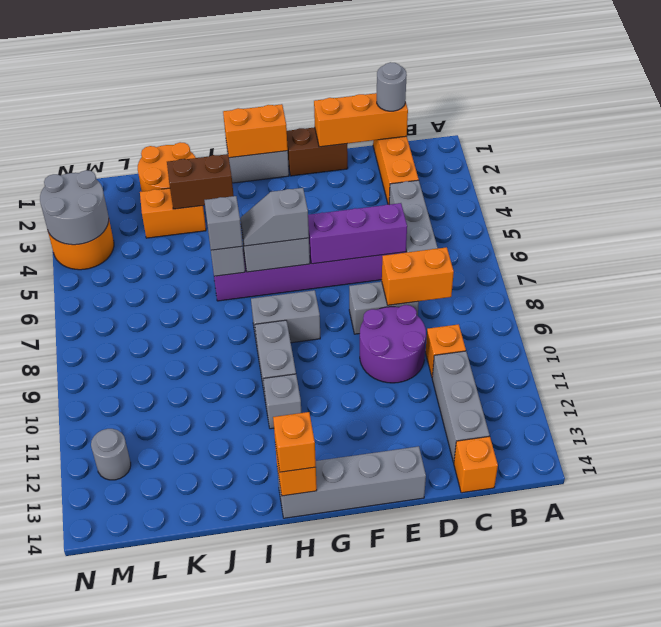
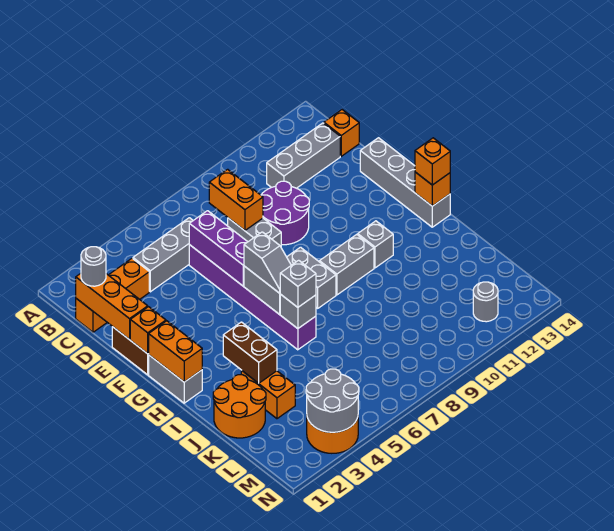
orange brick C10 level 1 -> orange brick F1 level 2

